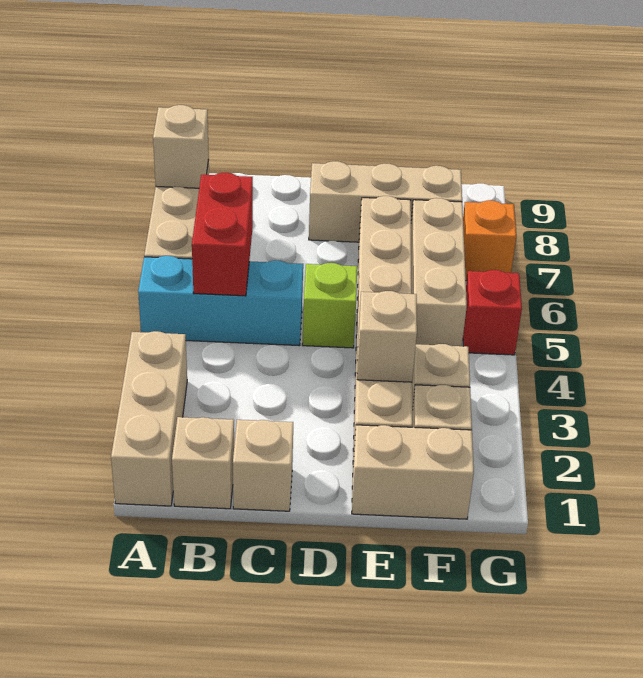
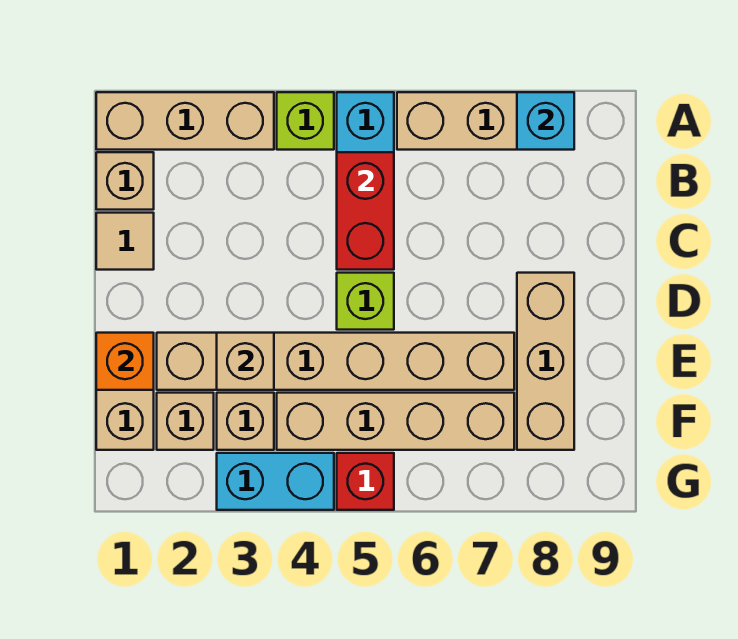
none -> lime brick A4 level 1
tan brick A8 level 2 -> cyan brick A8 level 2
red brick B5:B6 level 2 -> red brick B5:C5 level 2
tan brick C1 level 1 -> tan tile C1 level 1
tan brick F5:F7 level 1 -> tan brick F4:F7 level 1
none -> cyan brick G3:G4 level 1
orange brick G7 level 1 -> orange brick E1 level 2

